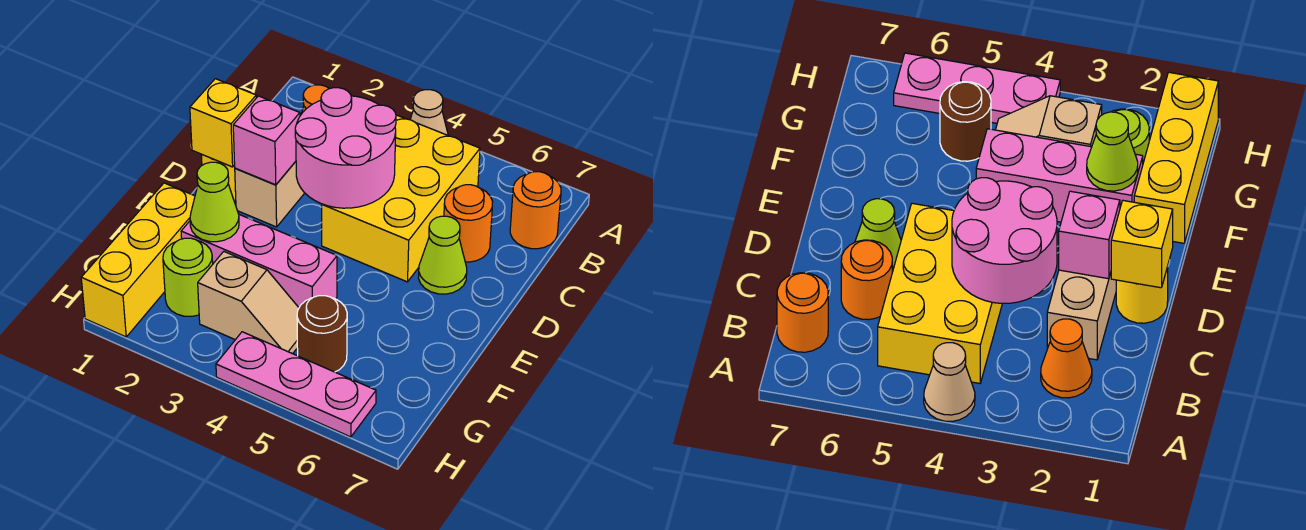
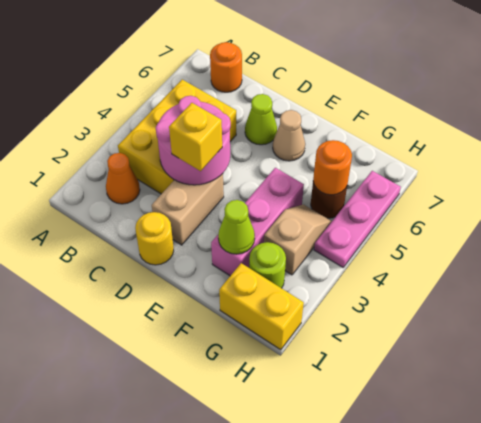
tan cone A4 level 1 -> tan cone E6 level 1
yellow brick B4:D5 level 1 -> yellow brick B3:C5 level 1
tan brick C2:D2 level 1 -> tan brick D2:D3 level 1
orange round brick C6 level 1 -> orange round brick G5 level 2
yellow brick D1 level 2 -> yellow brick D3 level 3
pink brick D2 level 2 -> none
yellow brick F1:H1 level 1 -> yellow brick G1:H1 level 1

